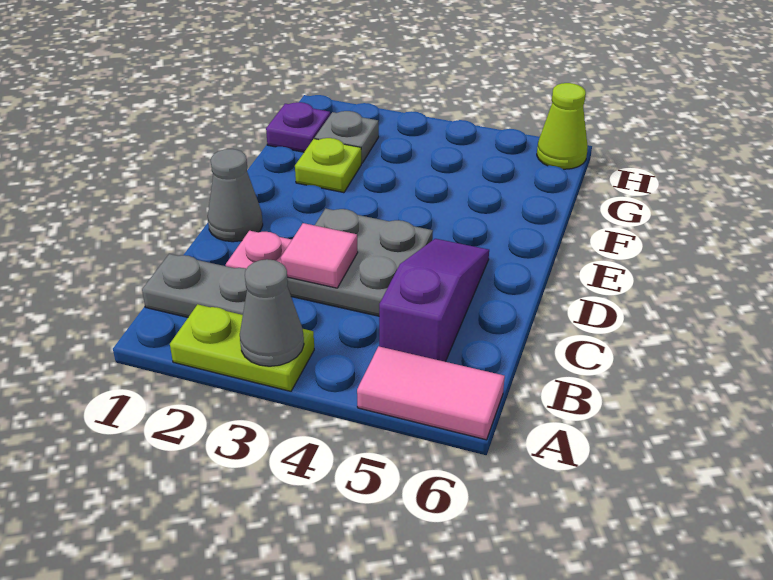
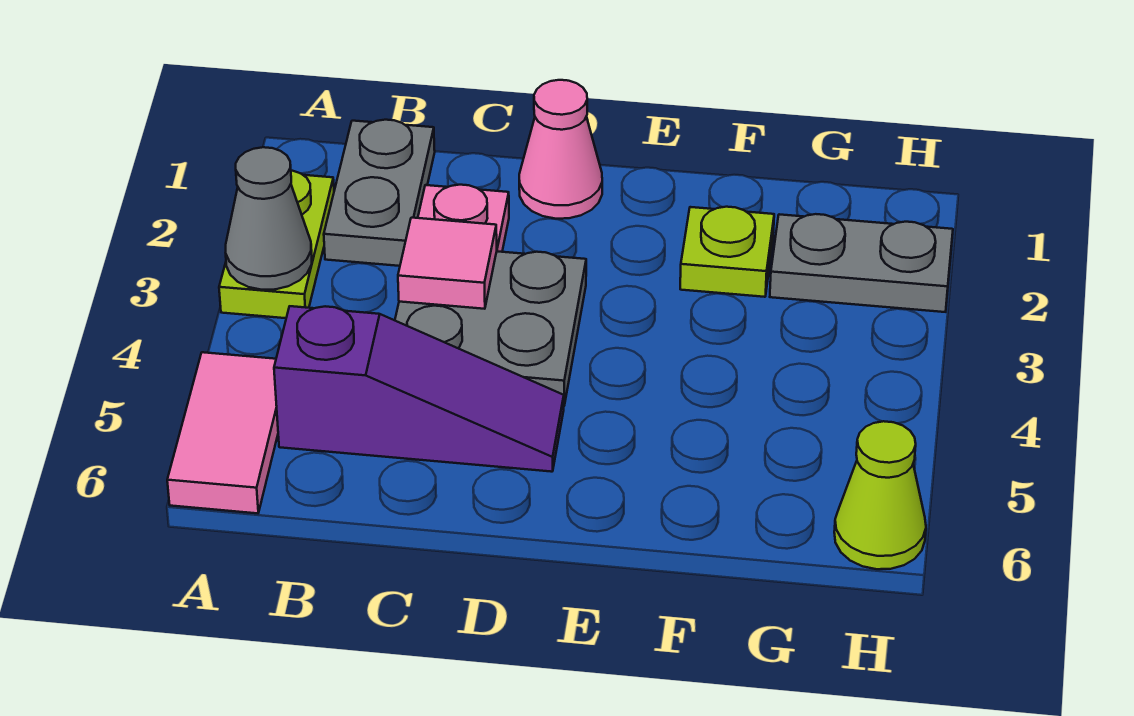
grey cone D1 level 1 -> pink cone D1 level 1
purple plate G1 level 1 -> none
grey plate G2 level 1 -> grey plate G2:H2 level 1

